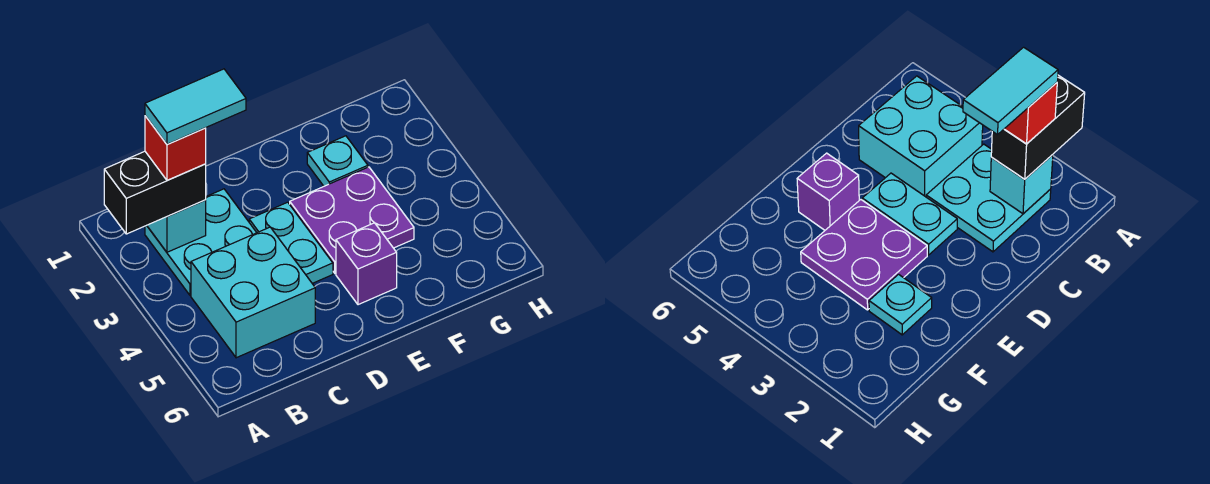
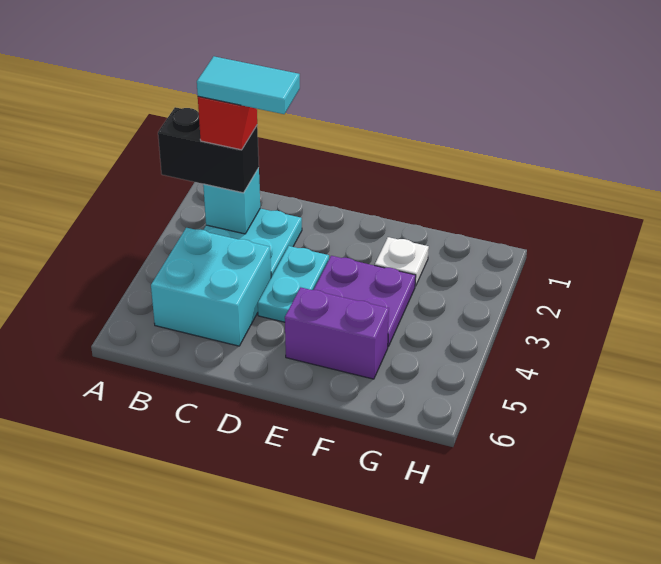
purple brick E5 level 1 -> purple brick E5:F5 level 1
cyan plate F2 level 1 -> white plate F2 level 1

